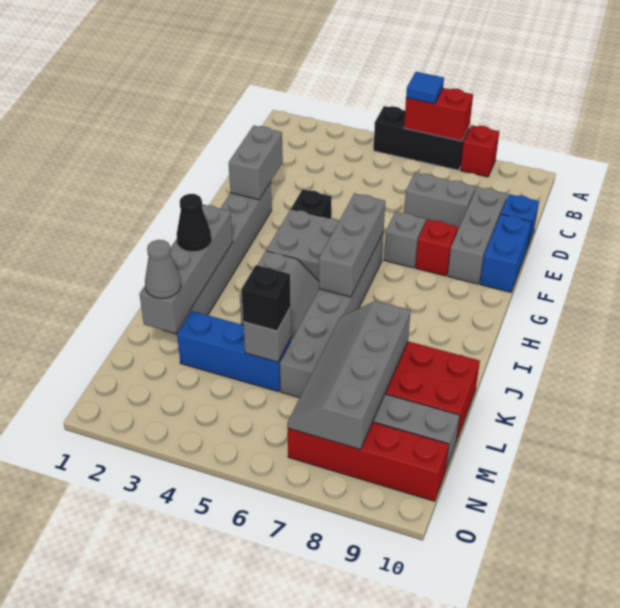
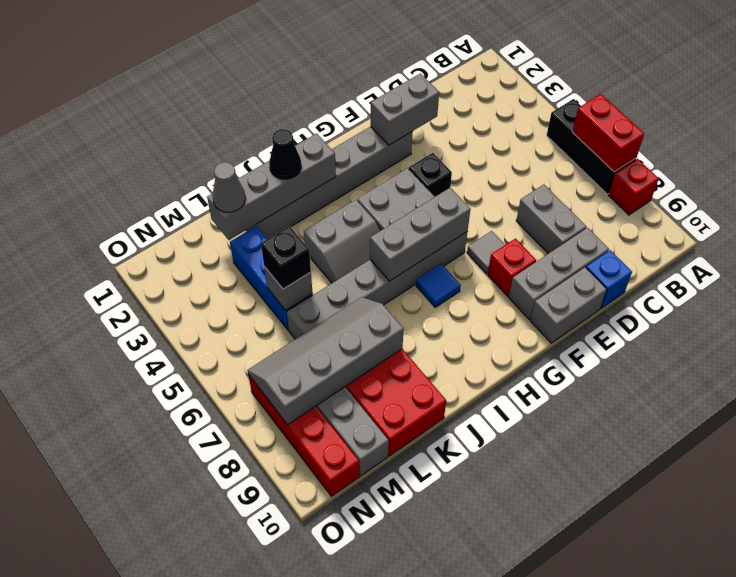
blue tile A6 level 3 -> blue tile H7 level 1
blue brick E10:F10 level 1 -> grey brick E10:F10 level 1
grey brick F7 level 1 -> grey tile F7 level 1

